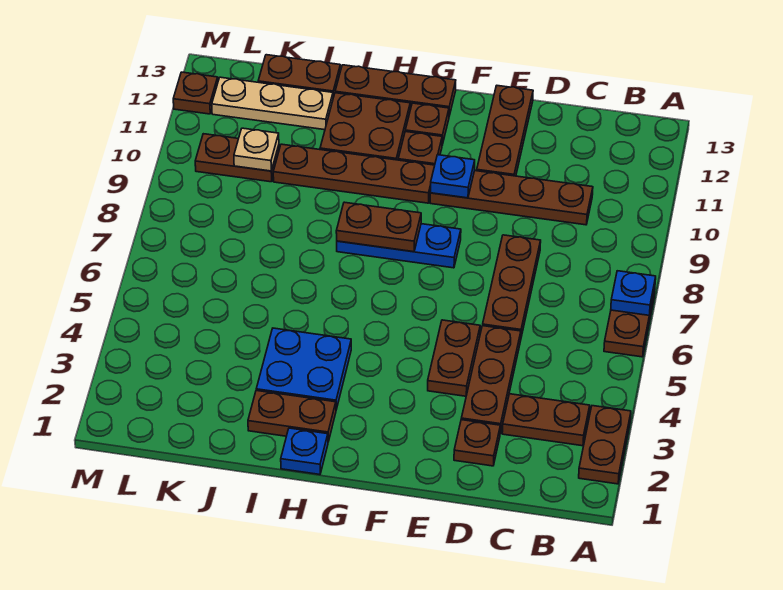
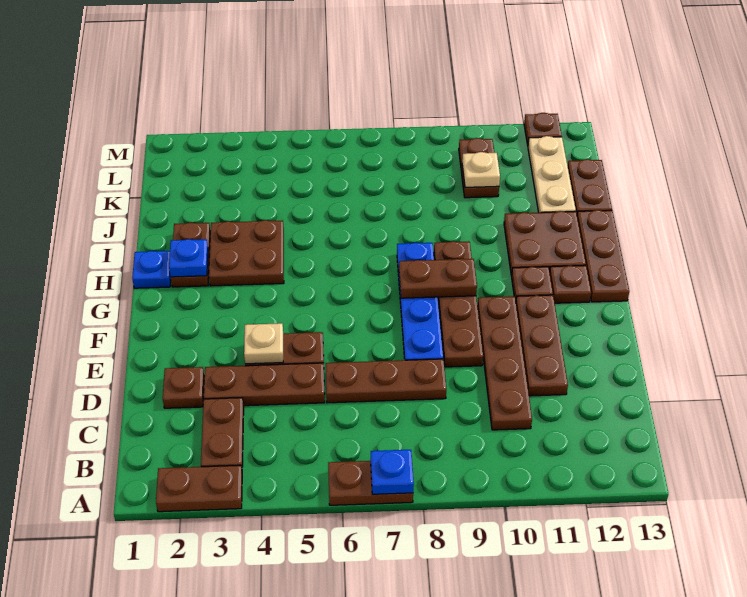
none -> tan plate E4 level 2
brown plate E11:E13 level 1 -> brown plate D11:F11 level 1
blue plate F8:H8 level 1 -> blue plate E8:H8 level 1
blue plate F10 level 2 -> blue plate H2 level 2
brown plate G8:H8 level 2 -> brown plate G8:G9 level 2
brown plate G10:J10 level 1 -> brown plate E9:H9 level 1
blue plate H3:I4 level 1 -> brown plate H3:I4 level 1

